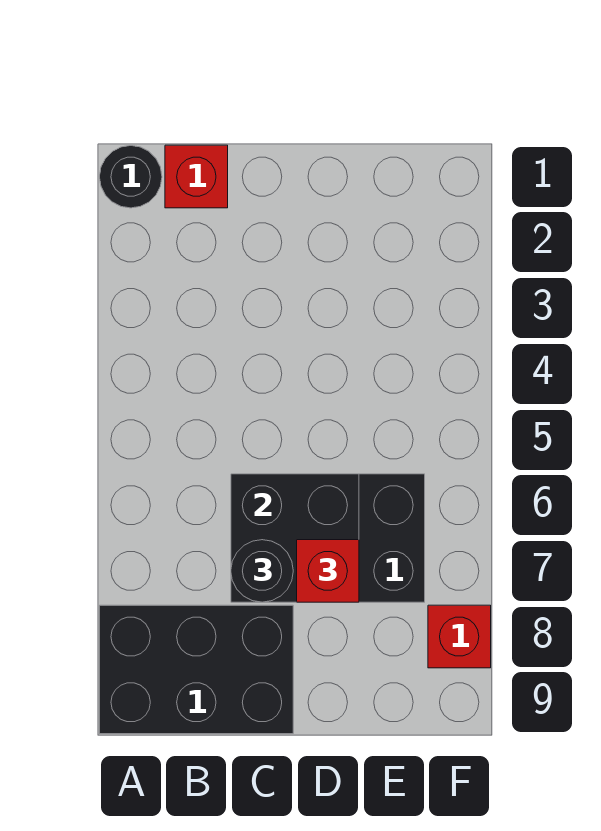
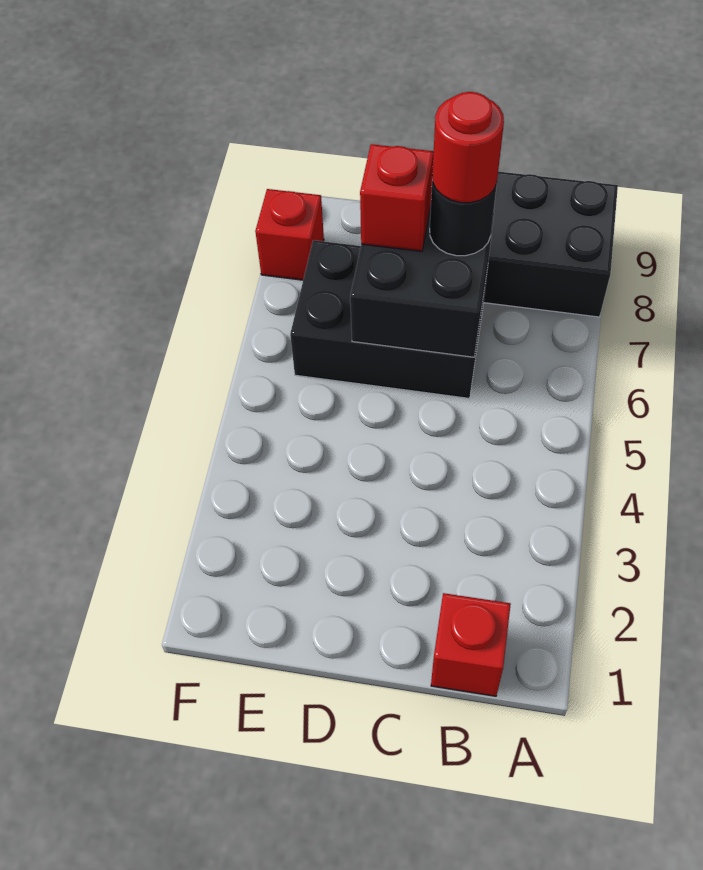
black round brick A1 level 1 -> none
none -> red round brick C7 level 4

